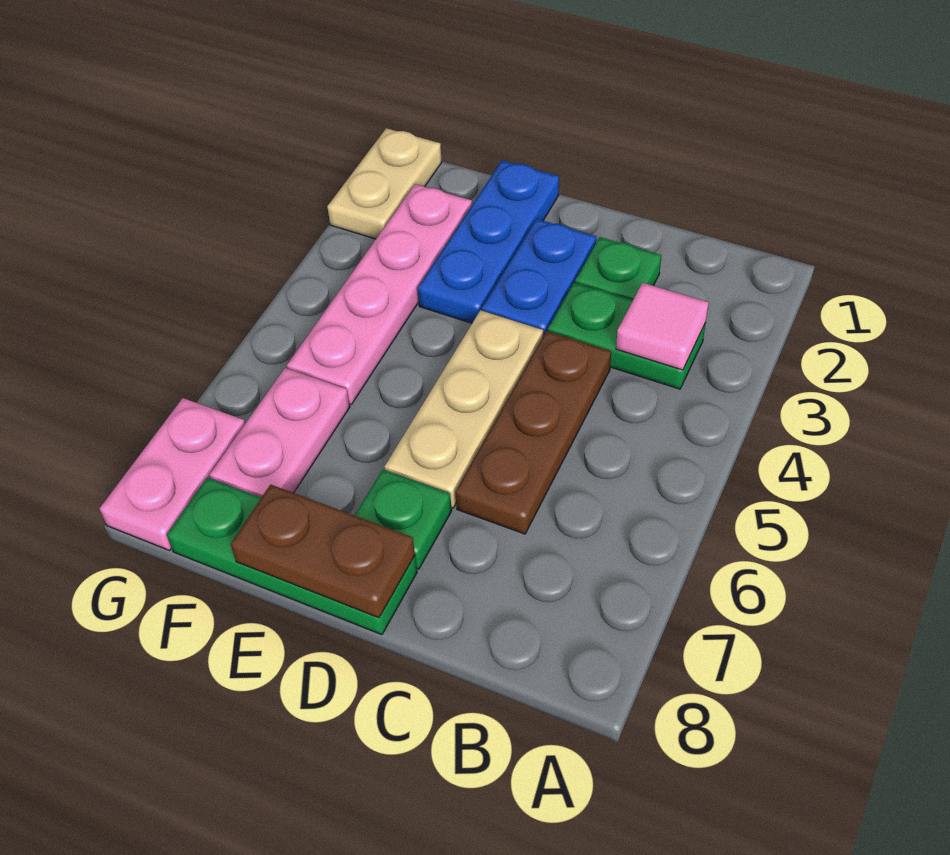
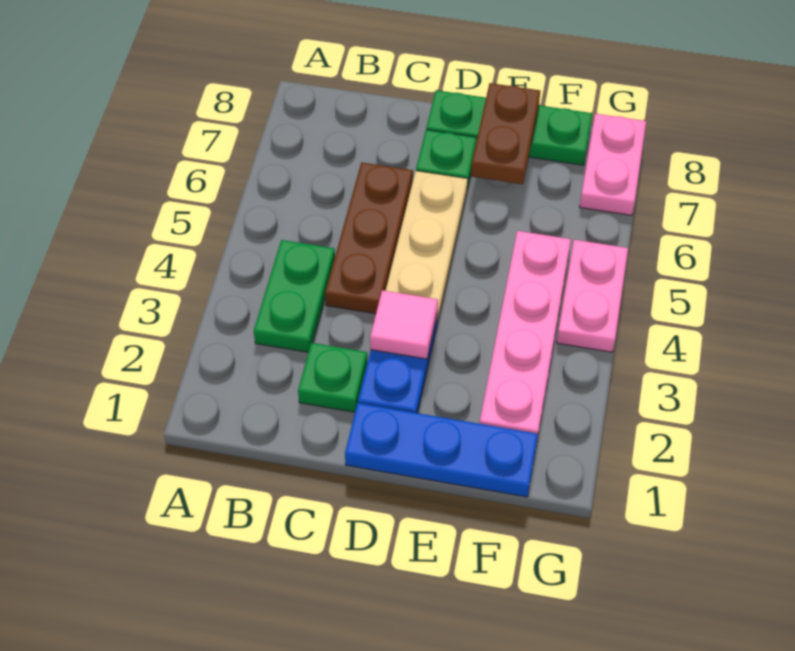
green plate B3:C3 level 1 -> green plate B3:B4 level 1
pink tile B3 level 2 -> pink tile D3 level 2
brown plate D8:E8 level 2 -> brown plate E7:E8 level 2
blue plate E1:E3 level 1 -> blue plate D1:F1 level 1
pink plate F6:F7 level 1 -> pink plate G4:G5 level 1
tan plate G1:G2 level 1 -> none

